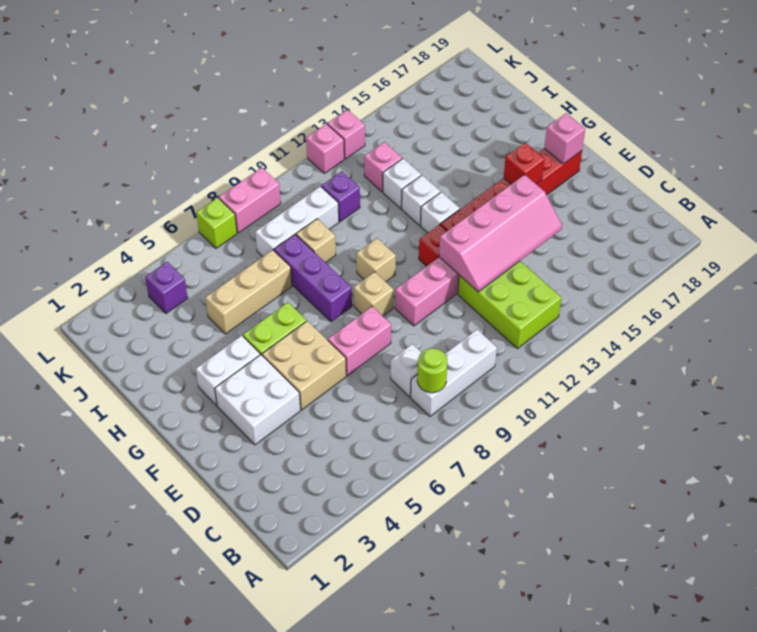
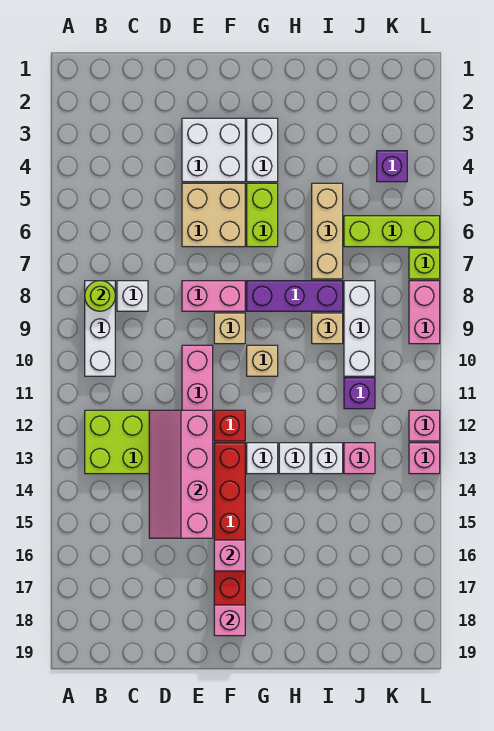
pink brick E7:E8 level 1 -> pink brick E8:F8 level 1
red brick F16 level 2 -> pink brick F16 level 2
none -> lime brick J6:L6 level 1

